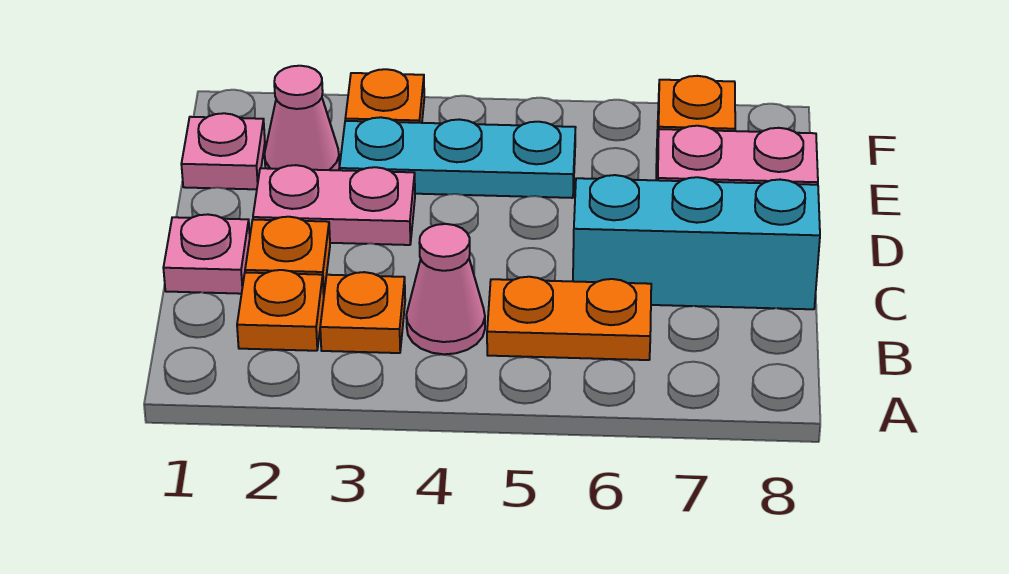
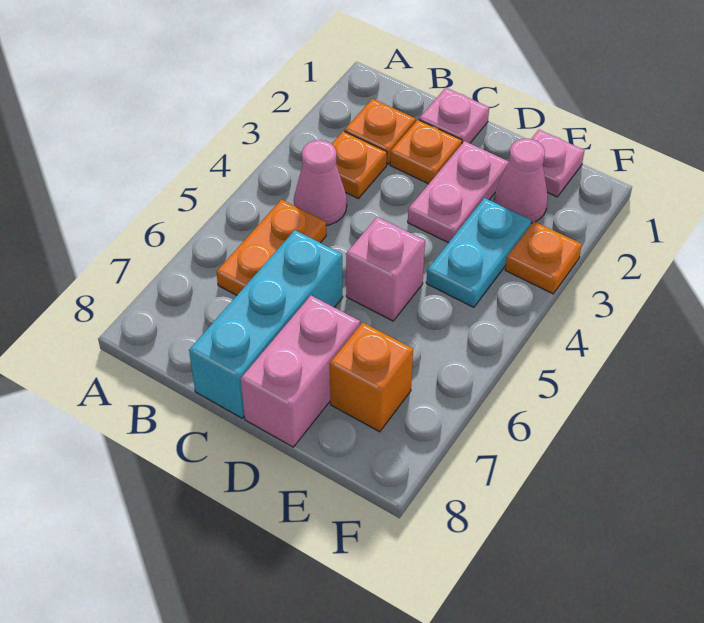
none -> pink brick D5 level 1
cyan plate E3:E5 level 1 -> cyan plate E3:E4 level 1

